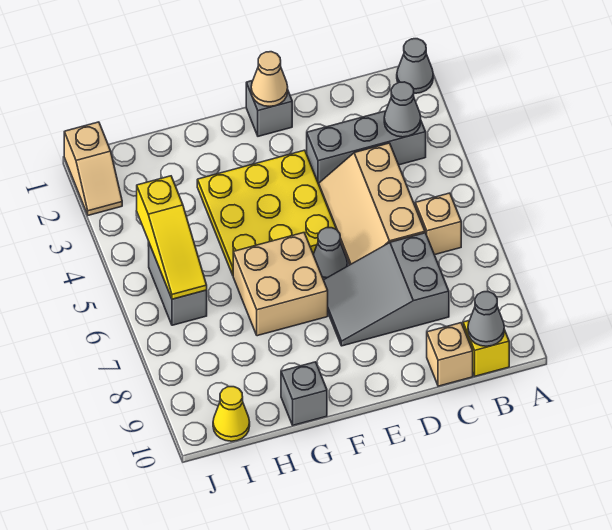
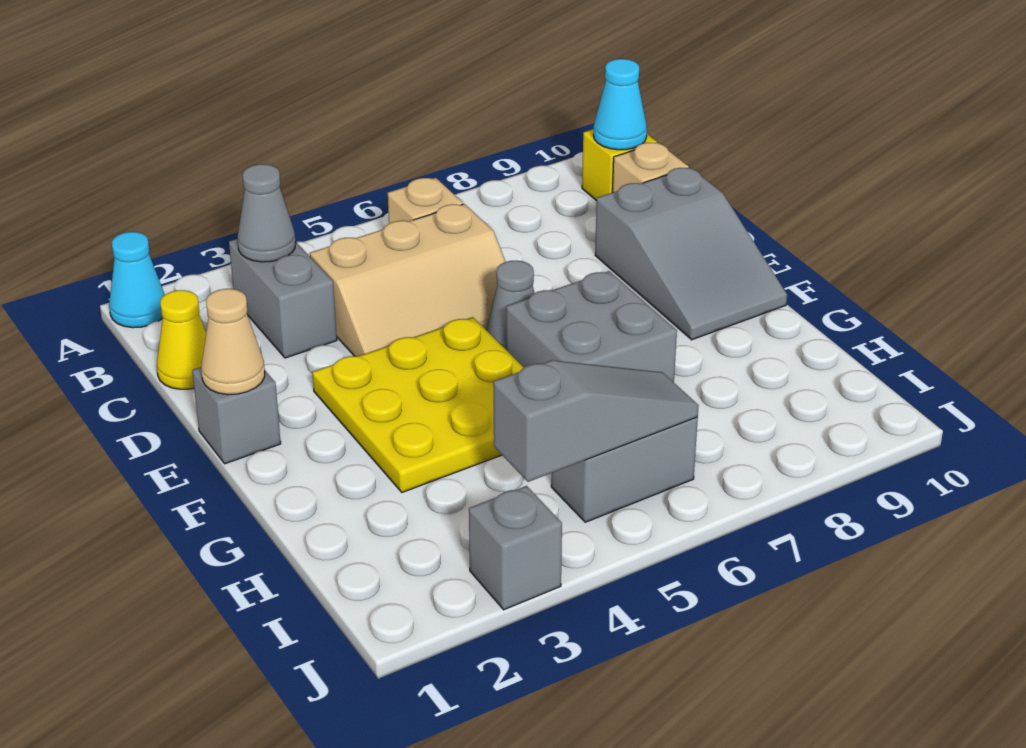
grey cone A1 level 1 -> cyan cone A1 level 1
grey brick B3:D3 level 1 -> grey brick B3:C3 level 1
grey cone B10 level 2 -> cyan cone B10 level 2
grey slope C7:E8 level 1 top C -> grey slope D9:F10 level 1 top D
tan brick F6:G7 level 1 -> grey brick F6:G7 level 1
grey brick G10 level 1 -> grey brick J3 level 1
yellow slope I4:I6 level 2 top 4 -> grey slope I4:I6 level 2 top 4
yellow cone I10 level 1 -> yellow cone C1 level 1
tan slope J1:J2 level 1 top 1 -> none

